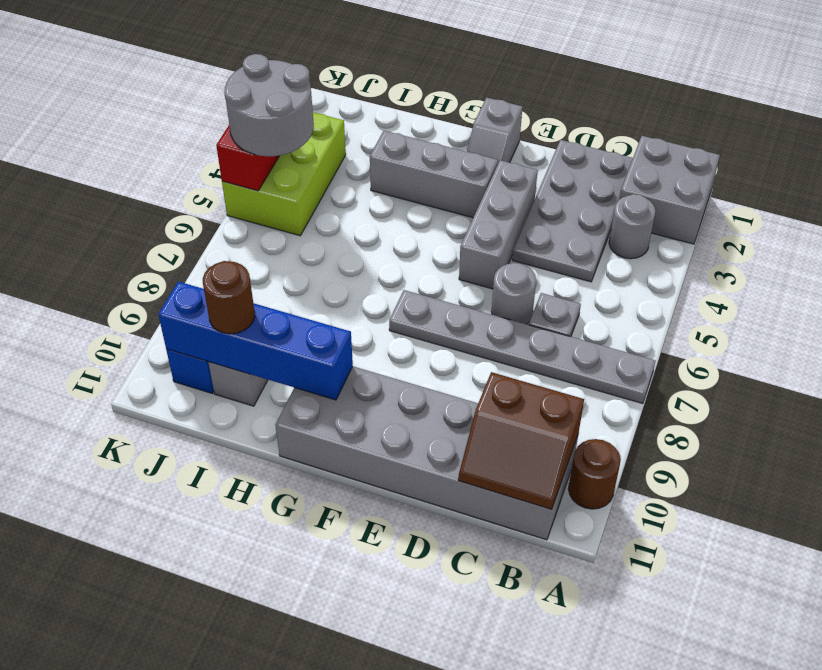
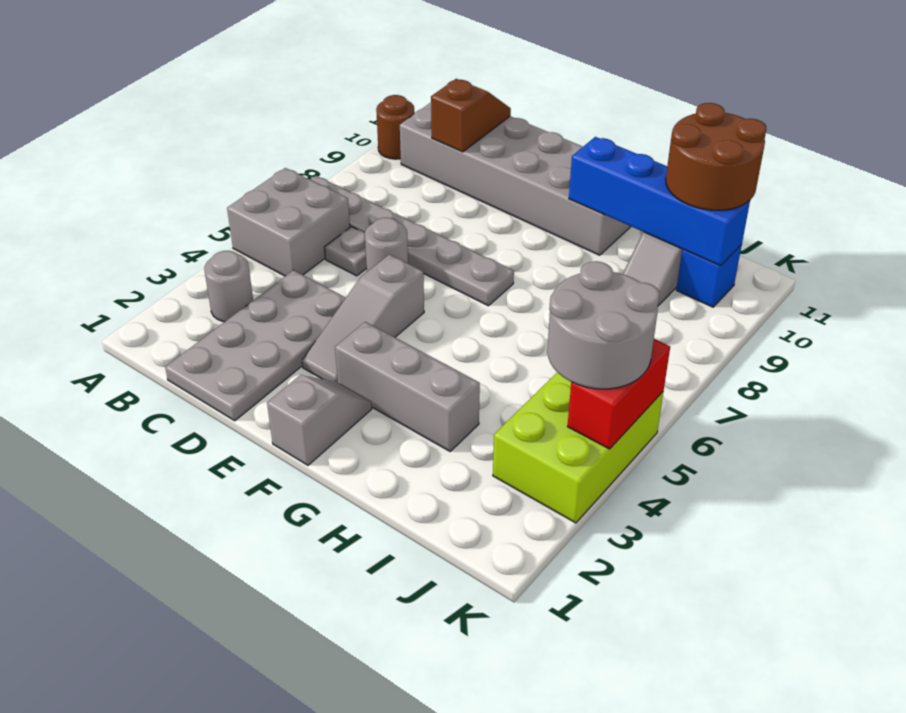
grey brick A1:B2 level 1 -> grey brick A5:B6 level 1
brown slope B10:C11 level 2 top 10 -> brown slope C10:C11 level 2 top 10
grey brick E3:E5 level 1 -> grey slope E3:E5 level 1 top 5
brown round brick I10 level 3 -> brown round brick I10:J11 level 3

